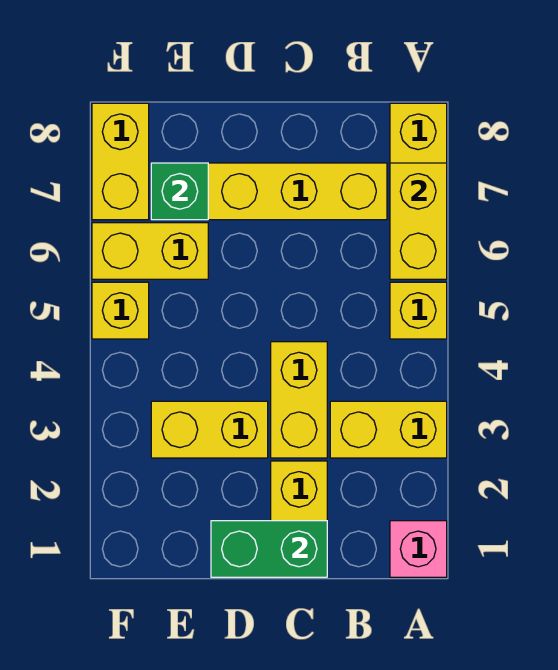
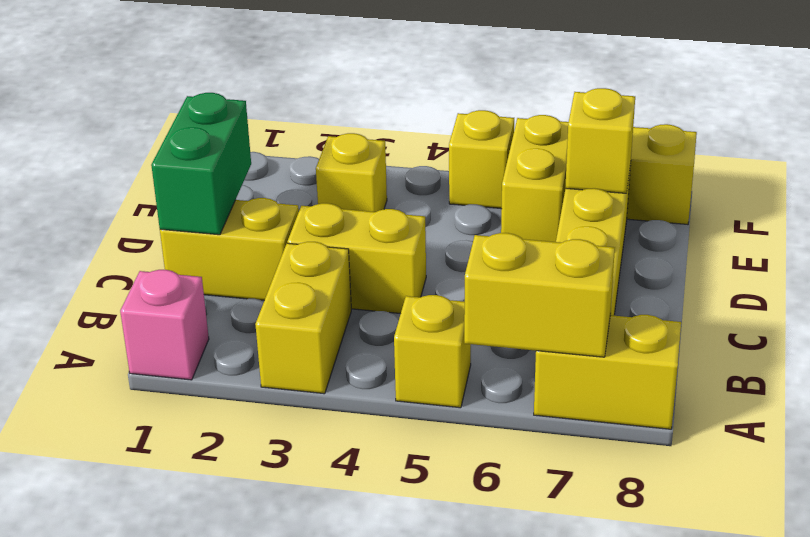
yellow brick D3:E3 level 1 -> yellow brick E3 level 1
green brick E7 level 2 -> yellow brick E7 level 2

